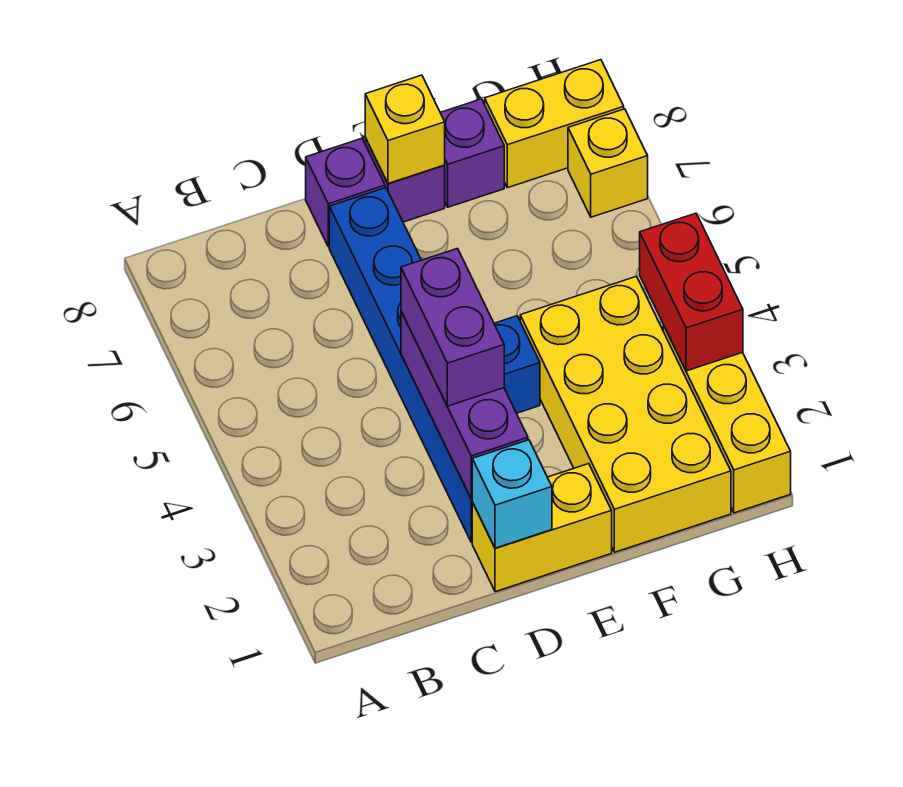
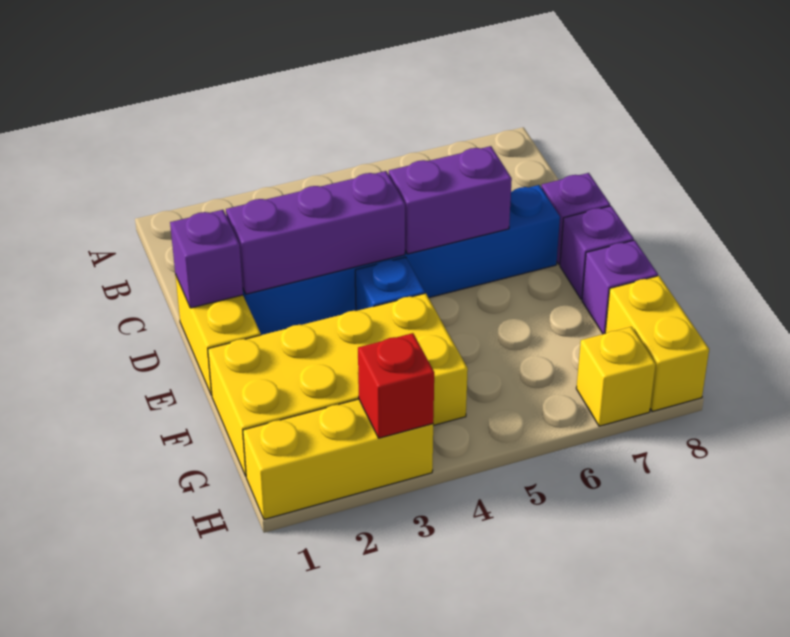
cyan brick D1 level 2 -> purple brick D1 level 2
purple brick D3:D4 level 3 -> purple brick D5:D6 level 2
yellow brick E8 level 2 -> none
red brick H3:H4 level 2 -> red brick H3 level 2

